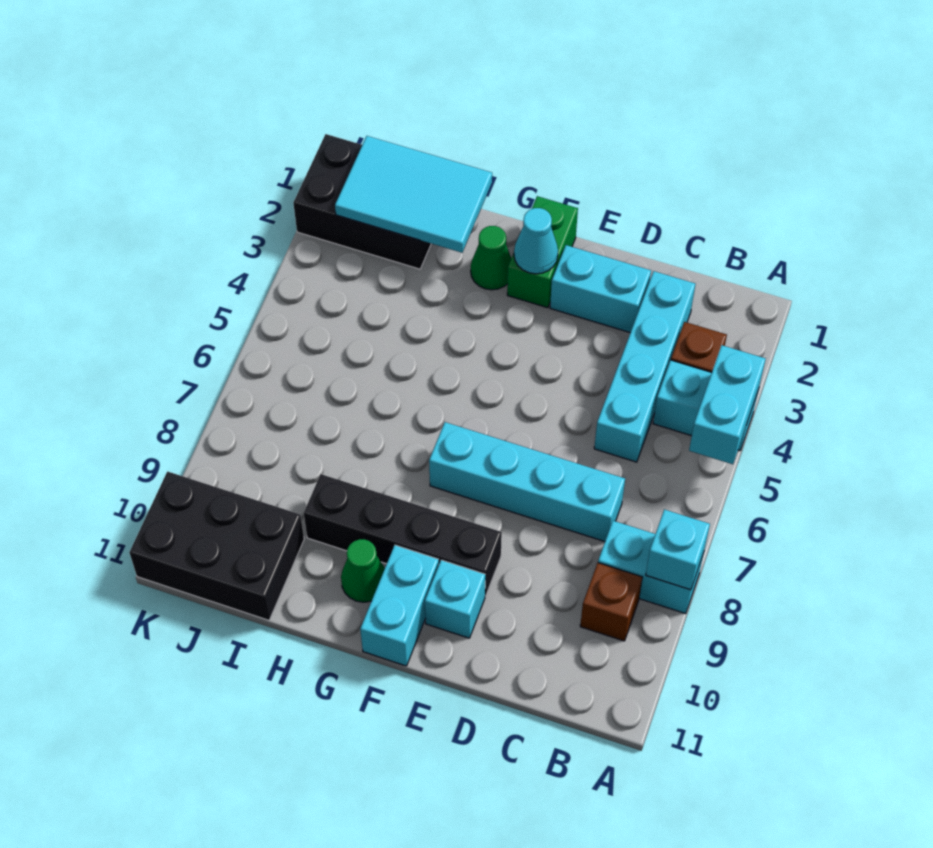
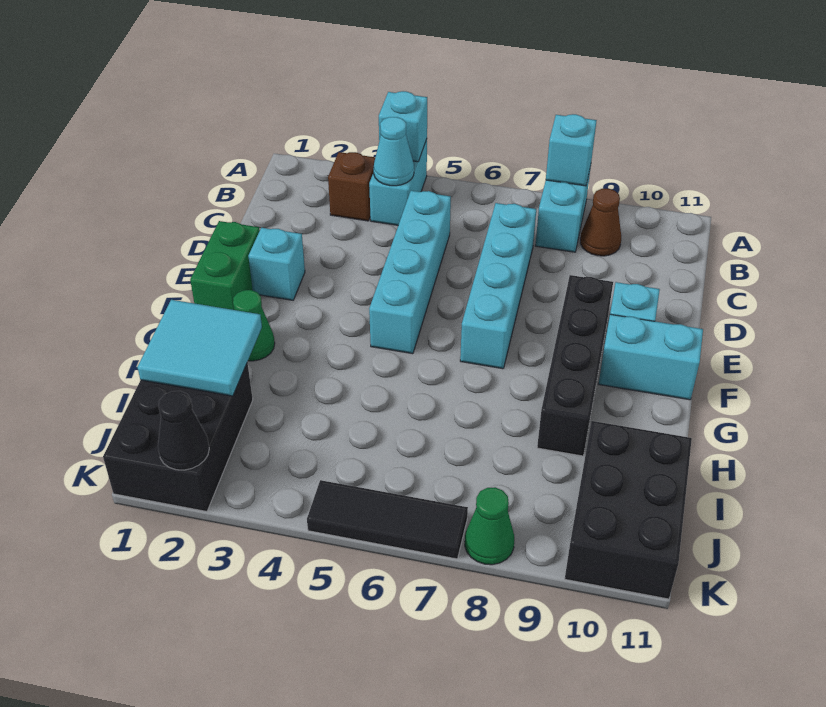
cyan brick A4:A5 level 2 -> cyan brick A4 level 2
brown brick B9 level 1 -> brown cone B9 level 1
cyan brick C2:C5 level 1 -> cyan brick C5:F5 level 1
cyan brick D2:E2 level 1 -> cyan brick E2 level 1
green brick F1:F2 level 1 -> green brick E1:F1 level 1
cyan cone F2 level 2 -> cyan cone B4 level 2
green cone G10 level 1 -> green cone K8 level 1
cyan tile H1:J2 level 2 -> cyan tile H1:I2 level 2
none -> black cone K2 level 2
none -> black tile K5:K7 level 1

